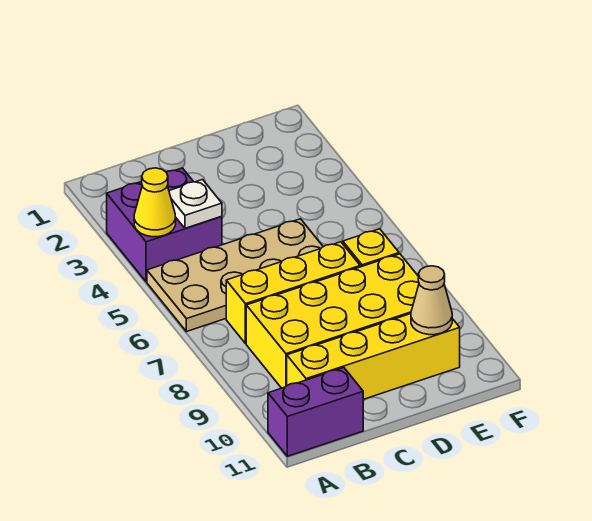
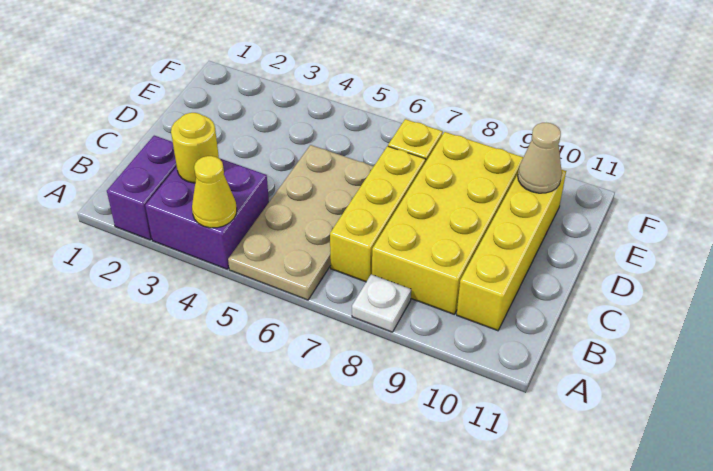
purple brick A11:B11 level 1 -> purple brick A2:B2 level 1
none -> yellow round brick B3 level 2
white plate B4 level 2 -> white plate A8 level 1

